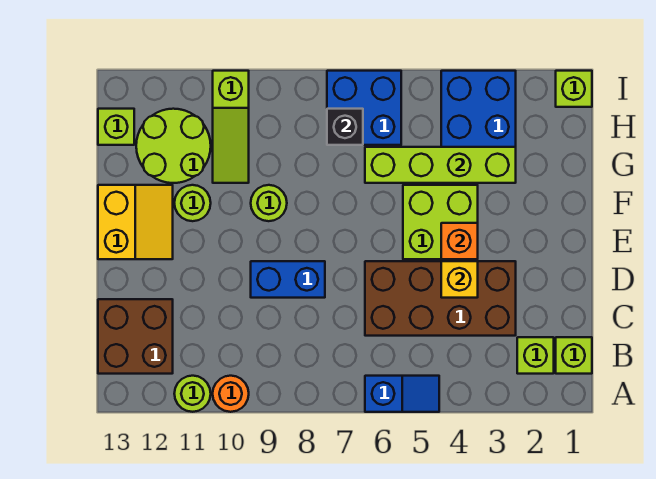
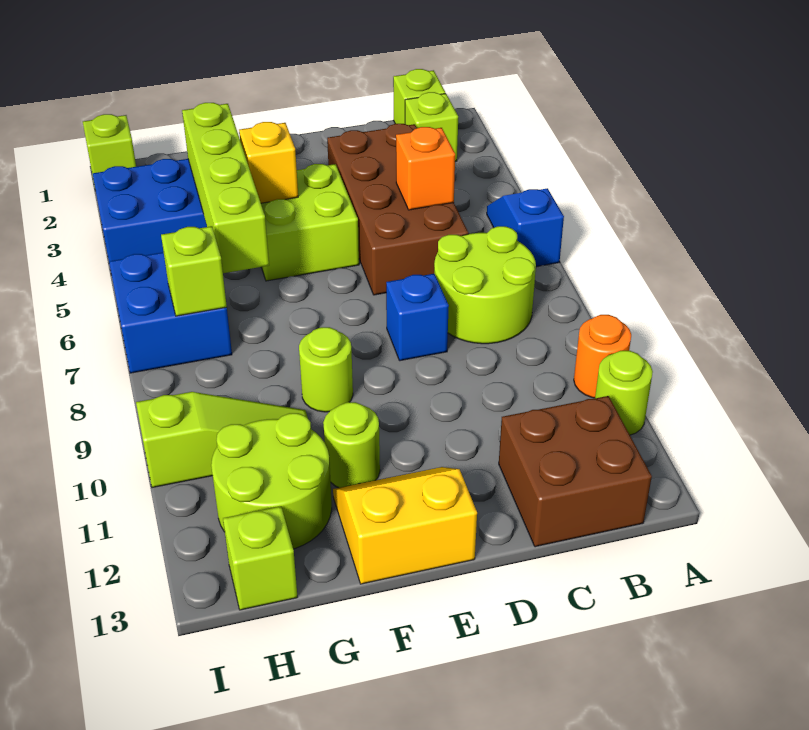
none -> lime round brick B7:C8 level 1
yellow brick D4 level 2 -> yellow brick F4 level 2
blue brick D8:D9 level 1 -> blue brick D8 level 1
orange brick E4 level 2 -> orange brick C5 level 2
black brick H7 level 2 -> lime brick H7 level 2

